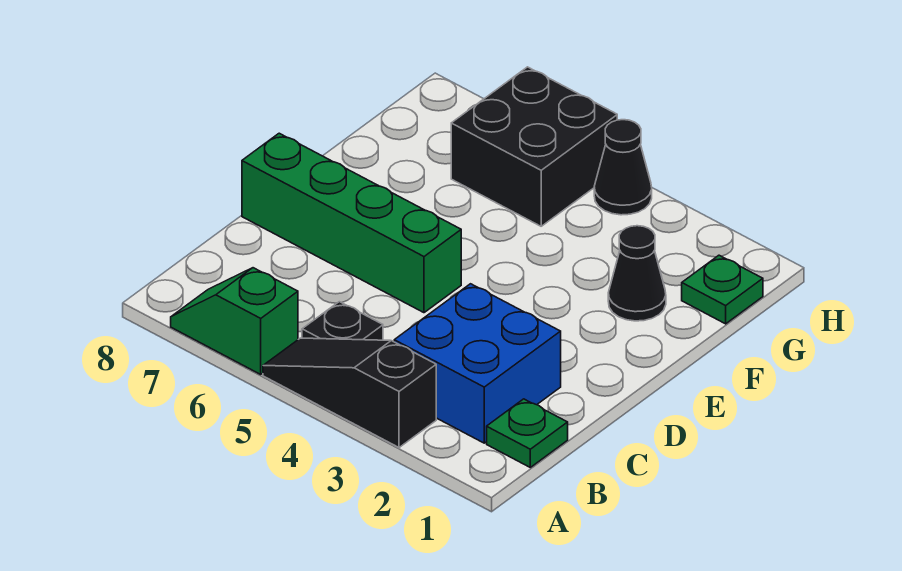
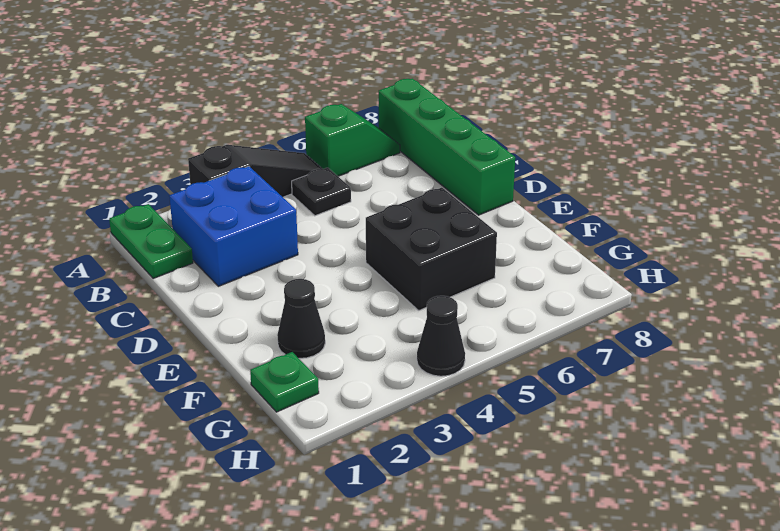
green plate B1 level 1 -> green plate A1:B1 level 1
green brick D5:D8 level 1 -> green brick A8:D8 level 1
black brick G5:H6 level 1 -> black brick E5:F6 level 1

